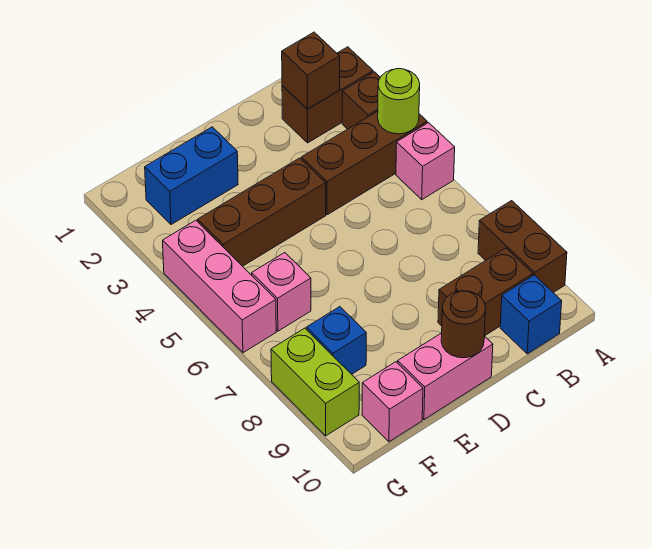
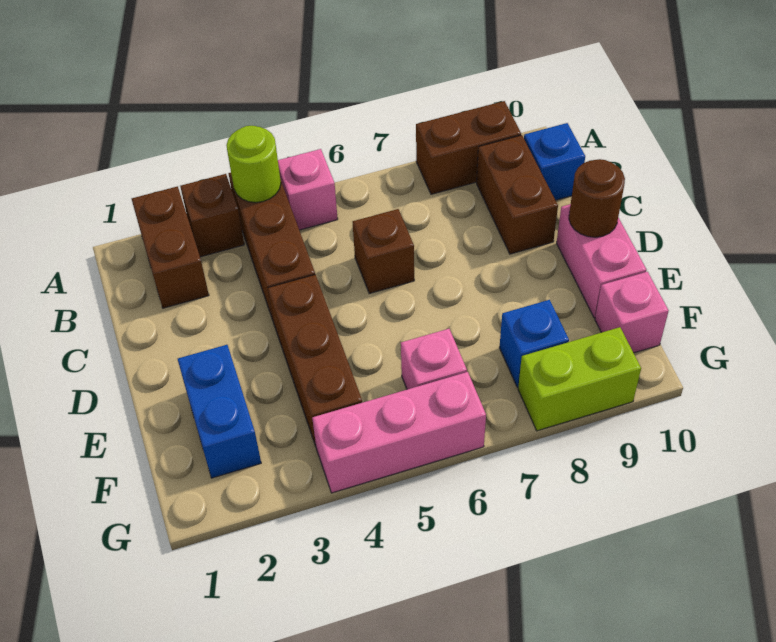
brown brick B2 level 2 -> brown brick C6 level 1

